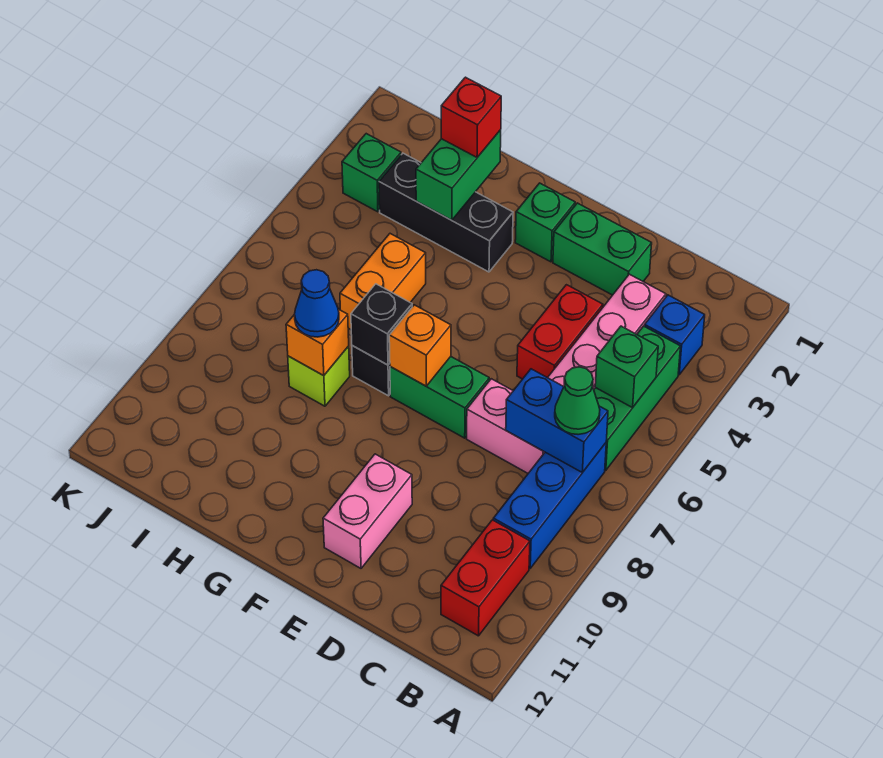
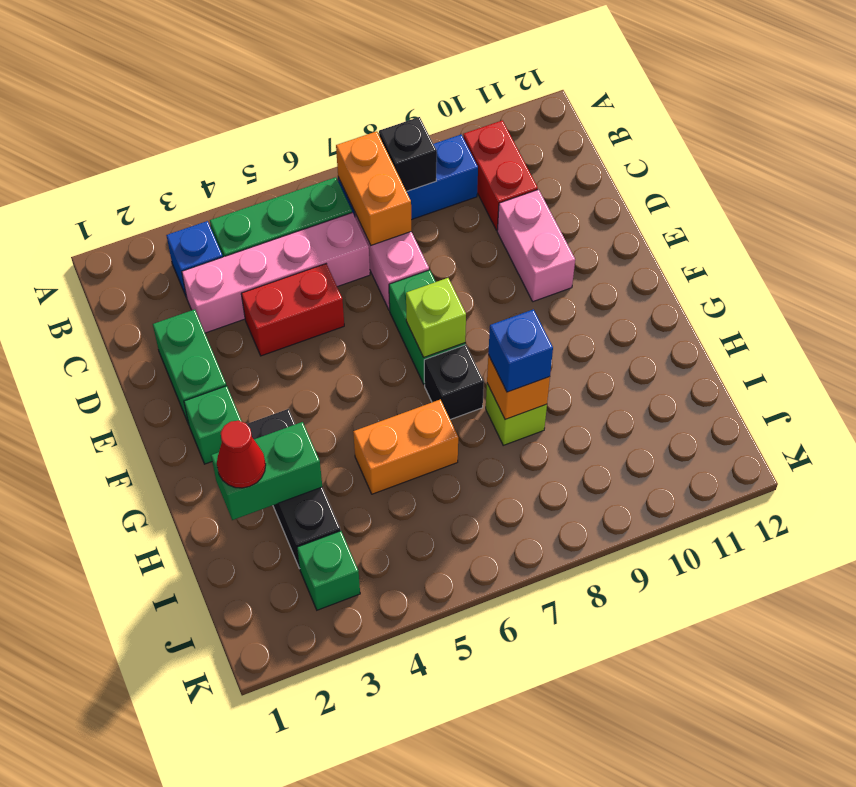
green brick B5 level 2 -> none
blue brick B7:C7 level 2 -> orange brick B7:C7 level 2
green cone B7 level 3 -> none
red brick B10:B11 level 1 -> red brick B10:C10 level 1
pink brick E10:E11 level 1 -> pink brick D10:E10 level 1
orange brick F7 level 2 -> lime brick F7 level 2
black brick G7 level 2 -> black brick B8 level 2
red brick H2 level 3 -> red cone H2 level 3
blue cone H8 level 3 -> blue brick H8 level 3

